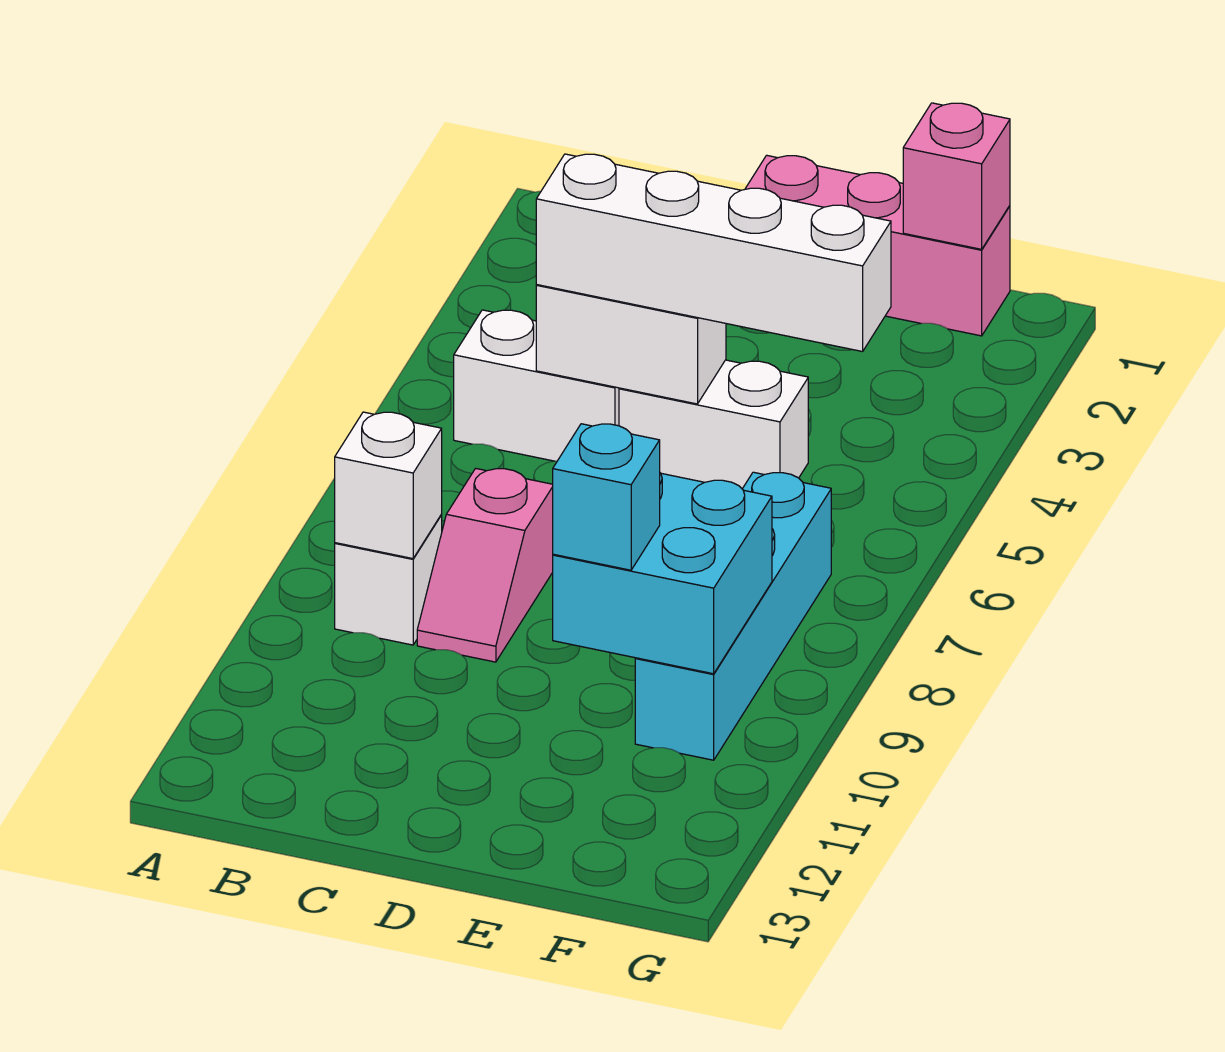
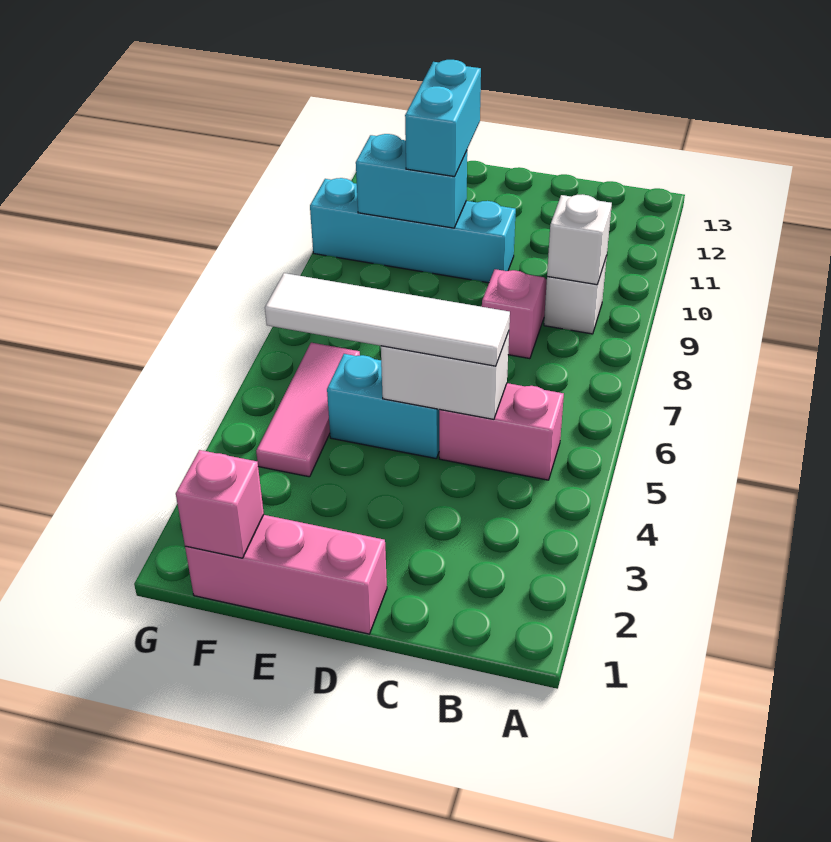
white brick B5:C5 level 1 -> pink brick B5:C5 level 1
white brick C5:F5 level 3 -> white tile C5:F5 level 3
white brick D5:E5 level 1 -> cyan brick D5:E5 level 1
cyan brick E9:F10 level 2 -> cyan brick E10:F10 level 2
cyan brick E10 level 3 -> cyan brick E10:E11 level 3
none -> pink tile F4:F6 level 1
cyan brick F7:F10 level 1 -> cyan brick D10:G10 level 1

